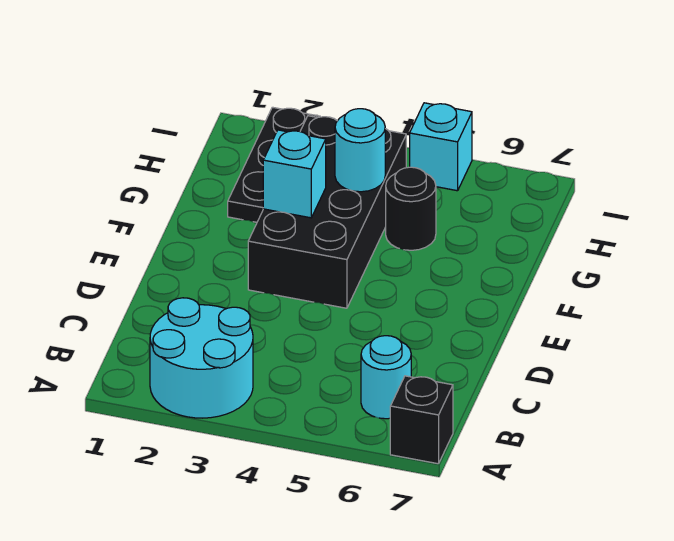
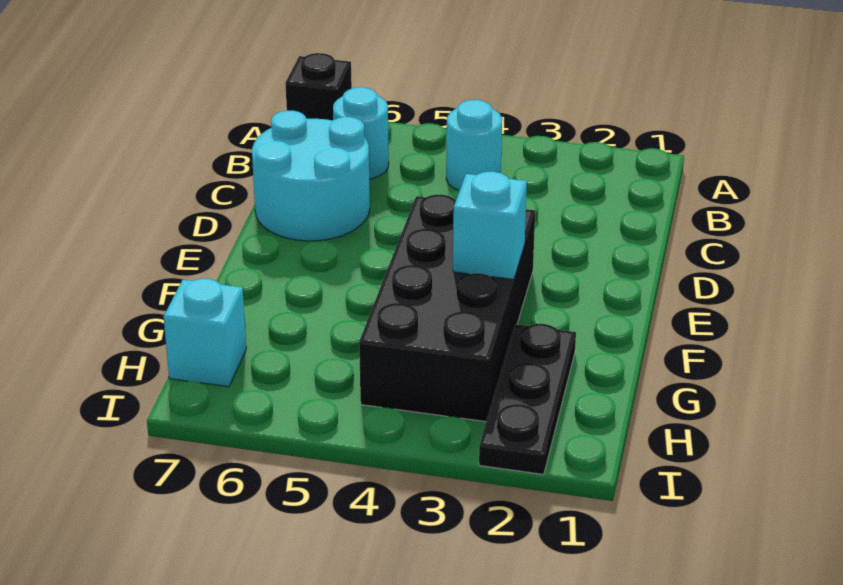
cyan round brick A2:B3 level 1 -> cyan round brick C6:D7 level 1
cyan round brick G4 level 2 -> cyan round brick B4 level 1
black round brick G5 level 1 -> none
cyan brick I5 level 1 -> cyan brick H7 level 1

